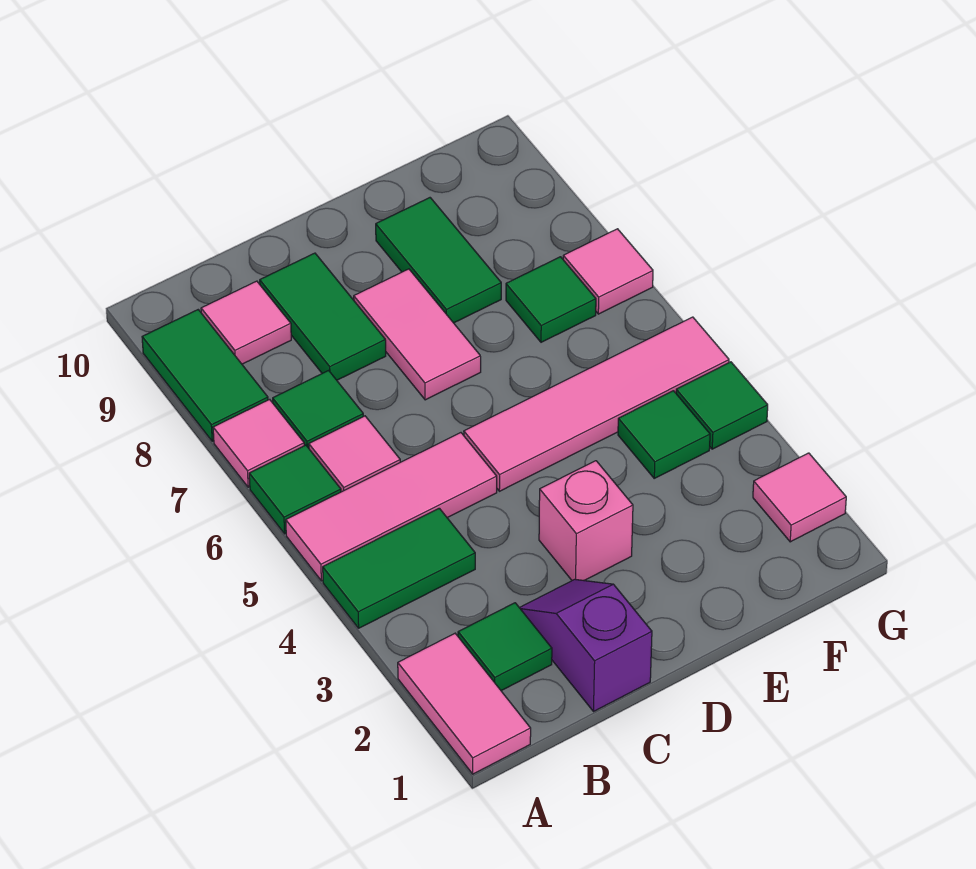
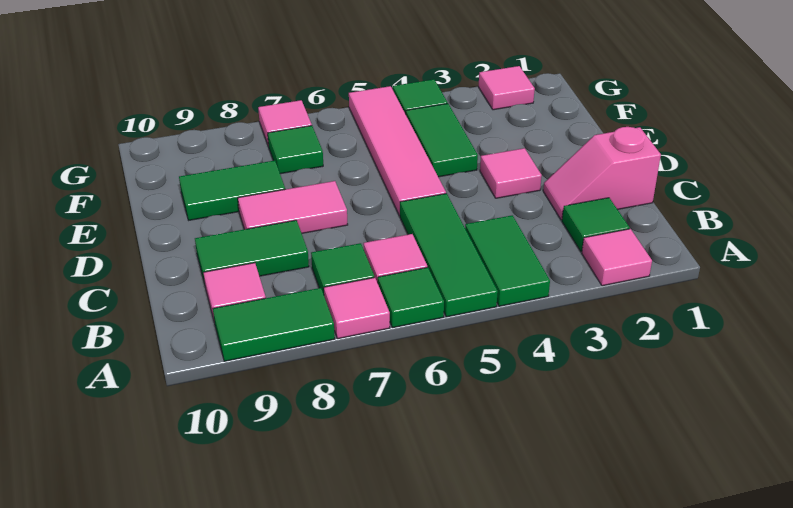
pink tile A1:A2 level 1 -> pink tile A2 level 1
pink tile A5:C5 level 1 -> green tile A5:C5 level 1
purple slope C1:C2 level 1 top 1 -> pink slope C1:C2 level 1 top 1
pink brick D3 level 1 -> pink tile D3 level 1
green tile F4 level 1 -> green tile E4:F4 level 1

